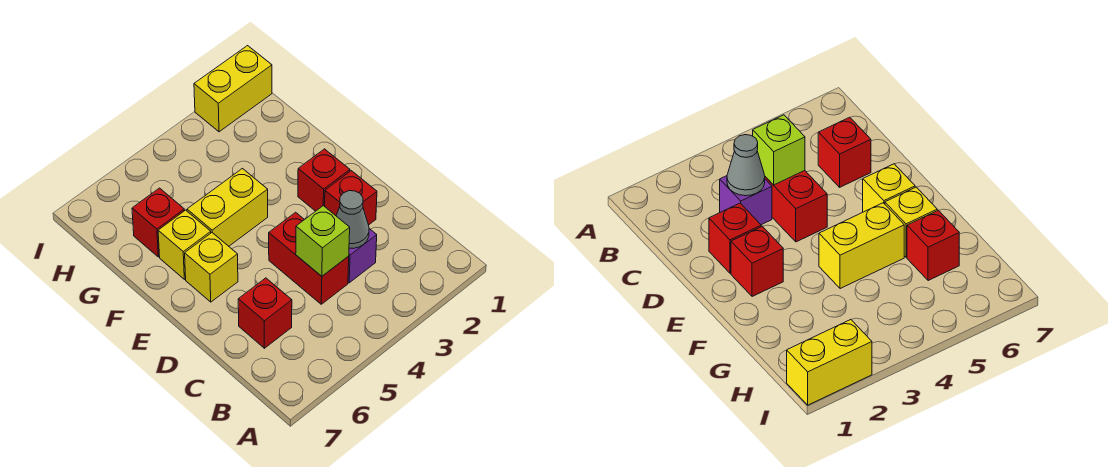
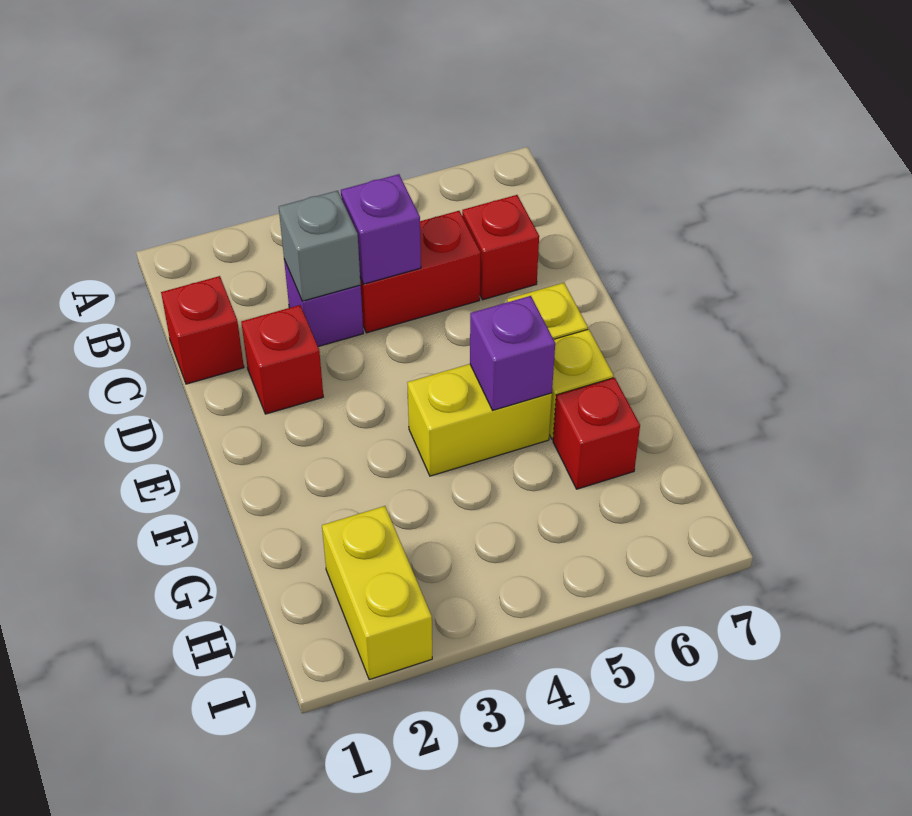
grey cone C3 level 2 -> grey brick C3 level 2
red brick C4:D4 level 1 -> red brick C4:C5 level 1
lime brick C4 level 2 -> purple brick C4 level 2
red brick E2 level 1 -> red brick C1 level 1
none -> purple brick F5 level 2
yellow brick I1:I2 level 1 -> yellow brick H2:I2 level 1

